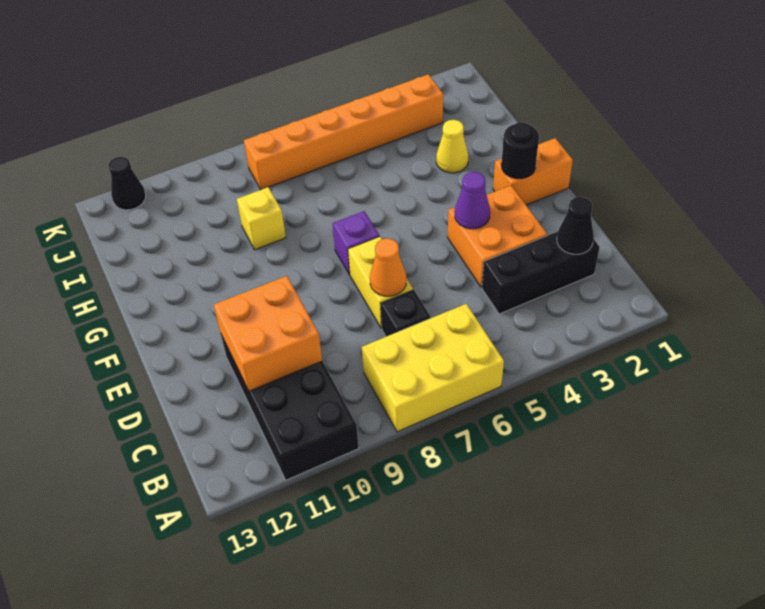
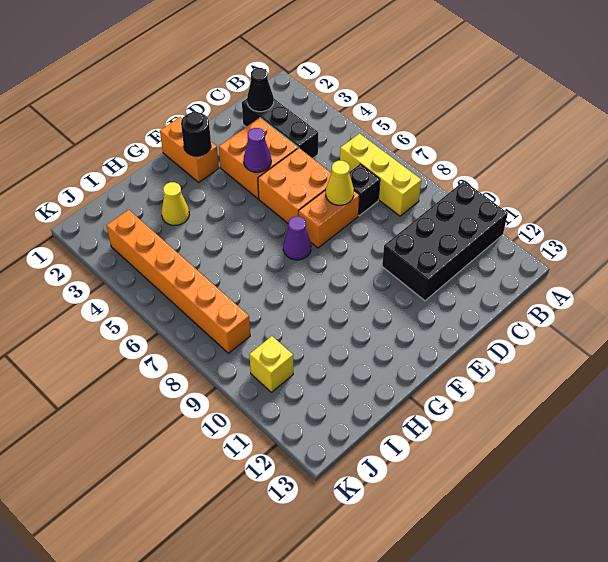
yellow brick A6:B8 level 1 -> yellow brick B6:B8 level 1
orange brick C10:D11 level 2 -> orange brick D5:E6 level 1
yellow brick D7:E7 level 1 -> orange brick D7:E7 level 1
orange cone D7 level 2 -> yellow cone D7 level 2
purple brick F7 level 1 -> purple cone F7 level 1
yellow brick H9 level 1 -> yellow brick J10 level 1
black cone K12 level 1 -> none

